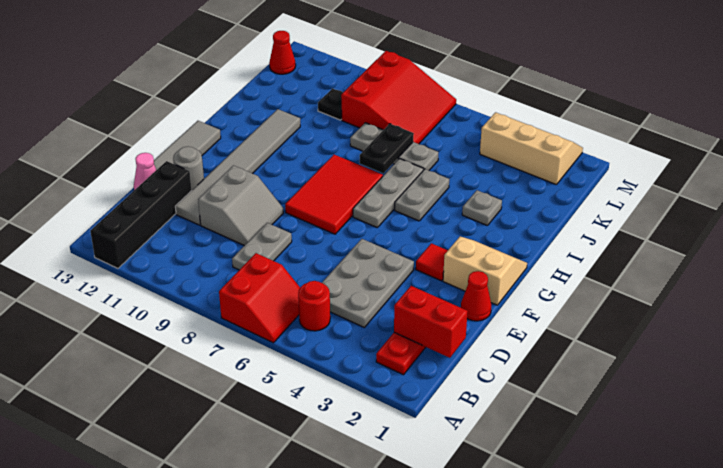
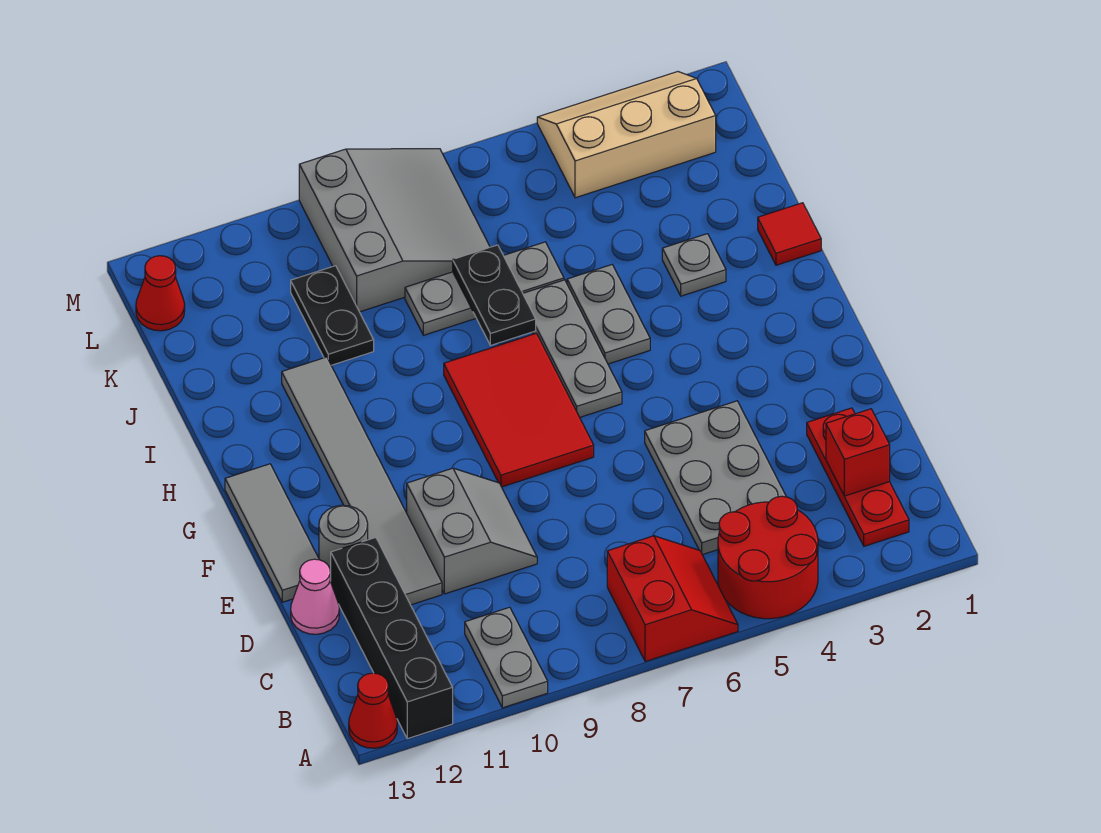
red round brick B5 level 1 -> red round brick A4:B5 level 1
red brick C1:C2 level 2 -> red brick C2 level 2
grey plate C8:D8 level 1 -> grey plate A10:B10 level 1
red cone E1 level 1 -> red cone A13 level 1
tan slope F1:G2 level 1 top F -> none
red tile F3 level 1 -> red tile I1 level 1
red slope K7:M9 level 1 top 9 -> grey slope K7:M9 level 1 top 9
black plate K10 level 1 -> black plate J10:K10 level 1

